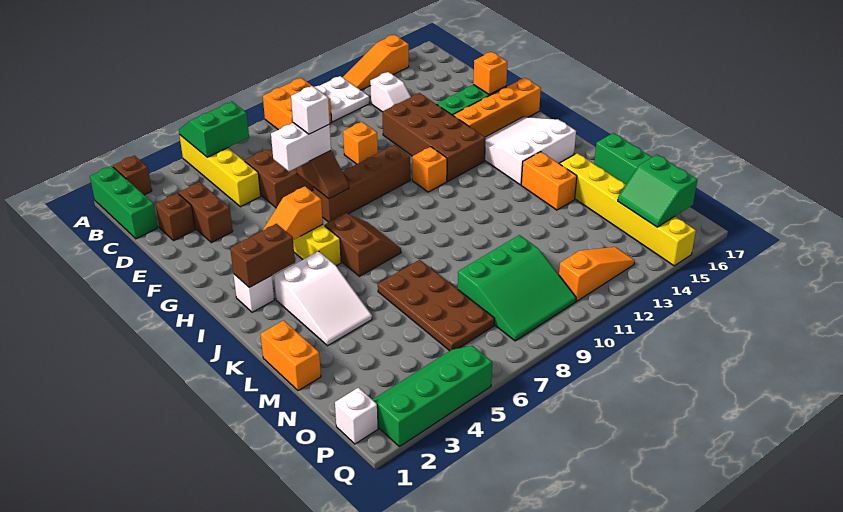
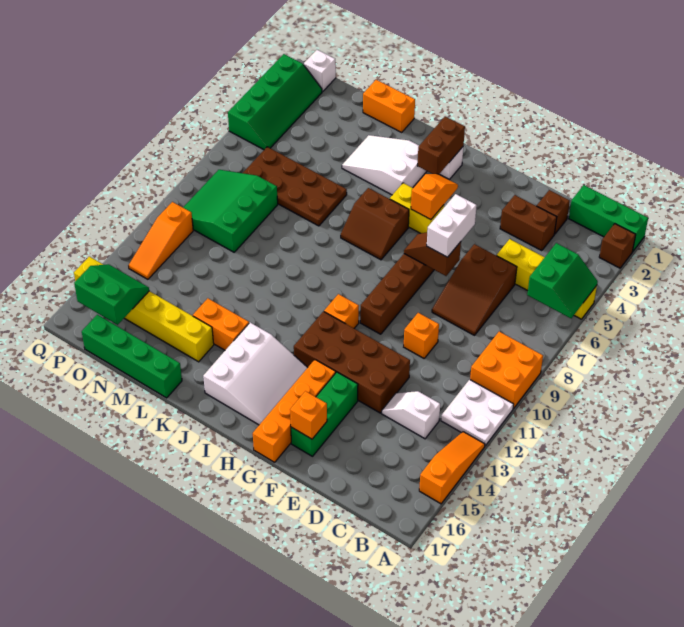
white brick F7 level 4 -> none

